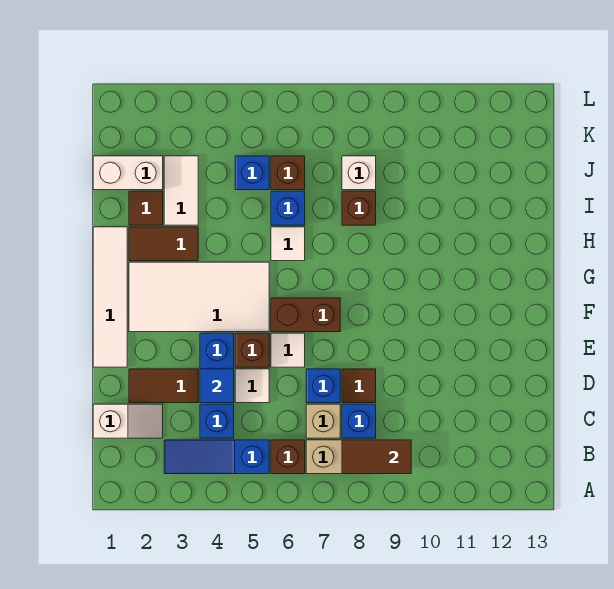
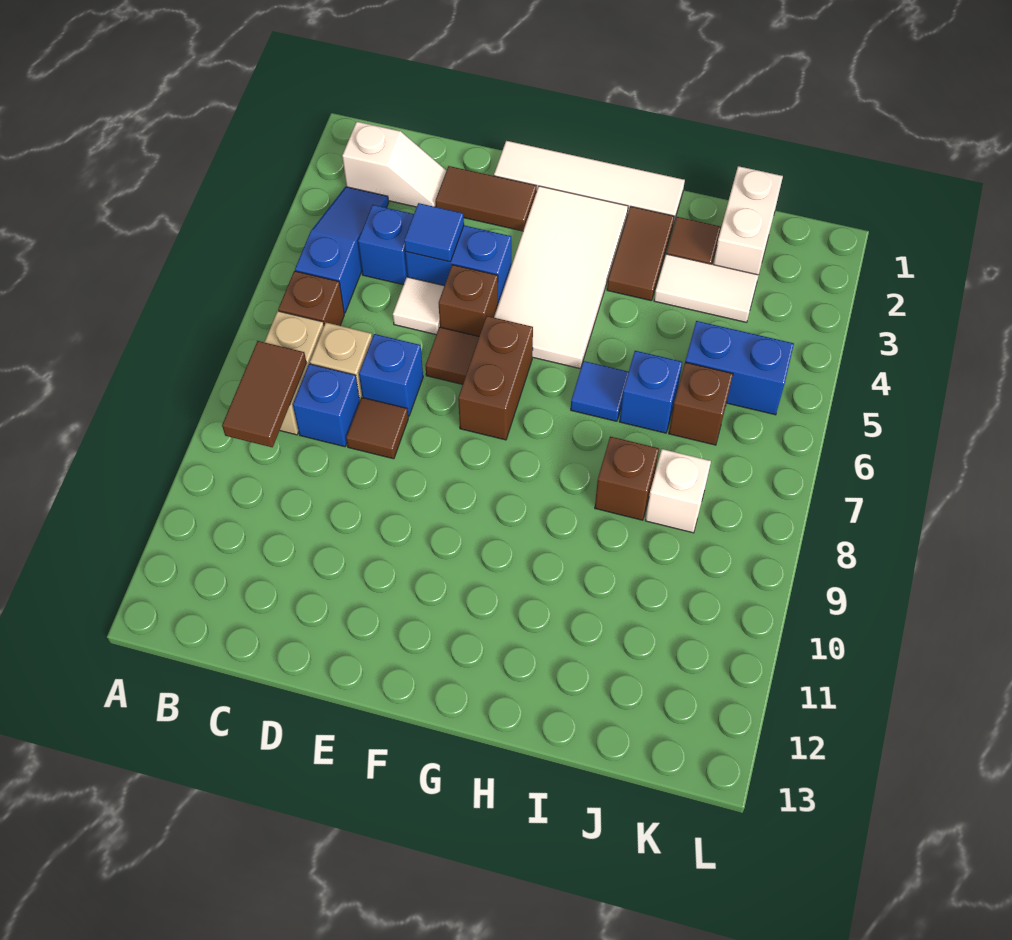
white slope C1:C2 level 1 top 1 -> white slope B2:C2 level 1 top B
brown tile D2:D3 level 1 -> brown tile D2:E2 level 1
white tile E6 level 1 -> brown tile E6 level 1
white tile H6 level 1 -> blue tile H6 level 1
blue brick J5 level 1 -> blue brick J5:K5 level 1

